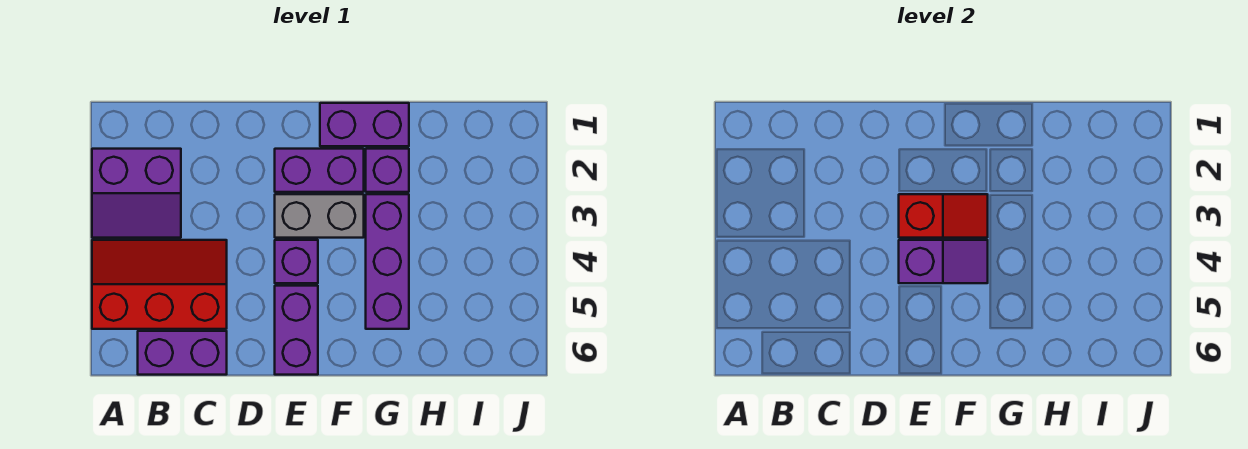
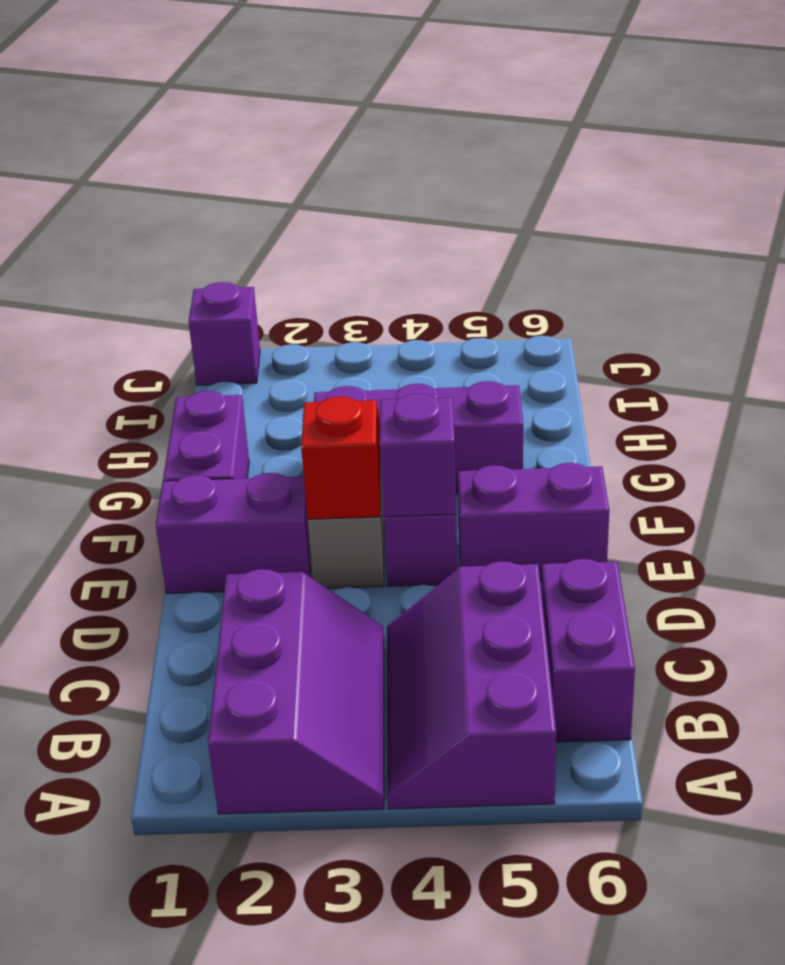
purple slope A2:B3 level 1 top 2 -> purple slope A2:C3 level 1 top 2
red slope A4:C5 level 1 top 5 -> purple slope A4:C5 level 1 top 5
purple brick E2:F2 level 1 -> purple brick E1:E2 level 1
purple brick G2 level 1 -> purple brick J1 level 1

